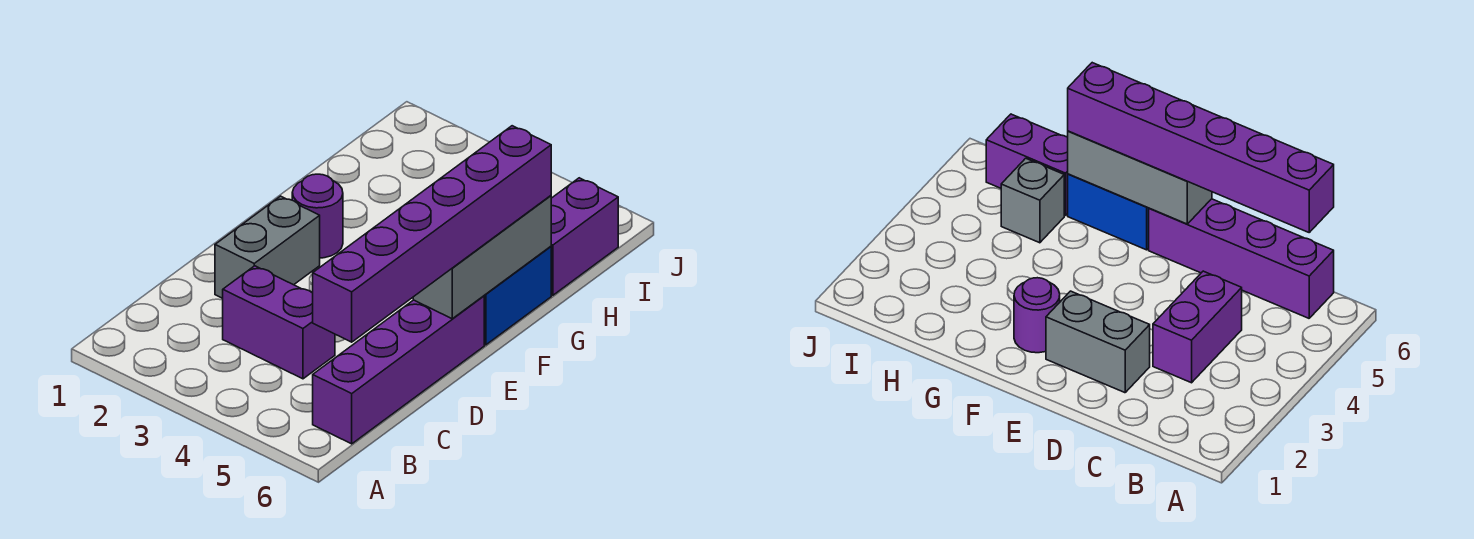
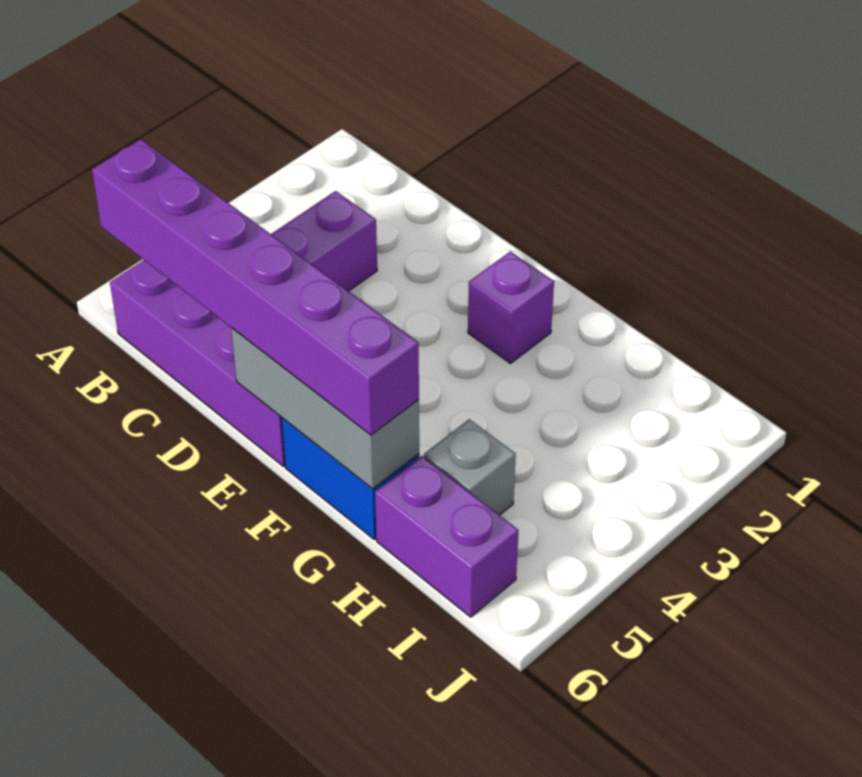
grey brick D2:E2 level 1 -> none
purple round brick F2 level 1 -> purple brick F2 level 1

